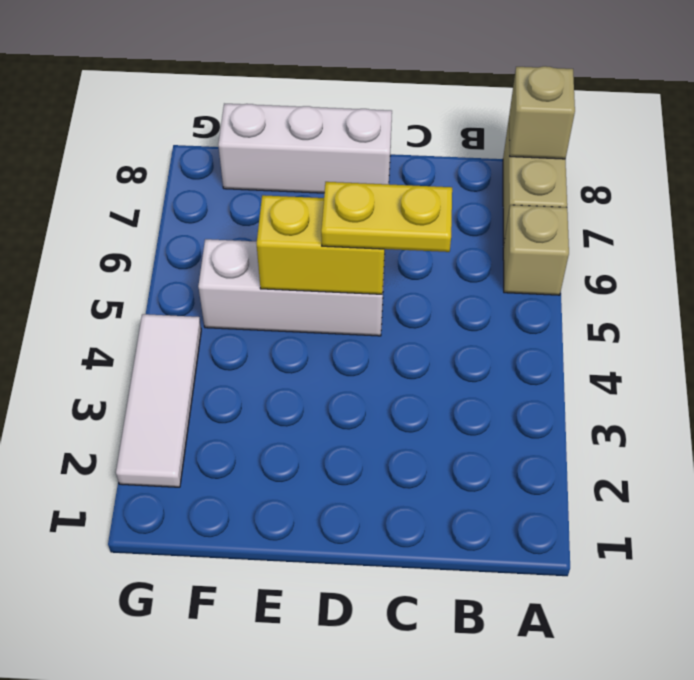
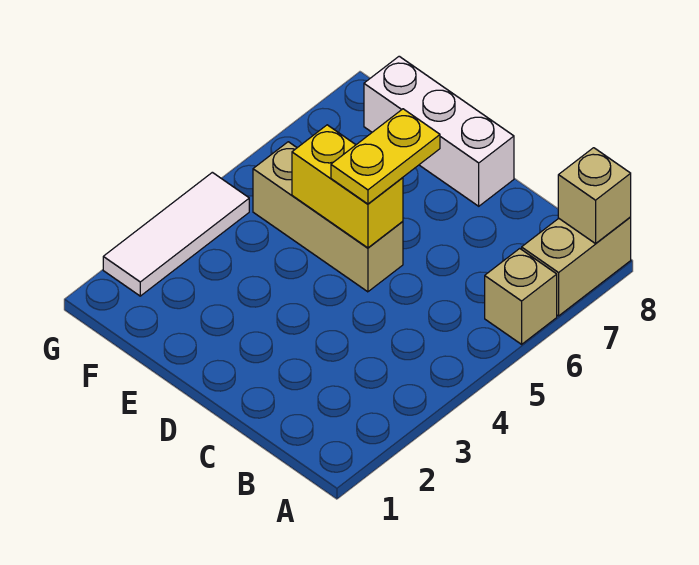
yellow plate C5:D5 level 3 -> yellow plate D5:D6 level 3
white brick D5:F5 level 1 -> tan brick D5:F5 level 1

